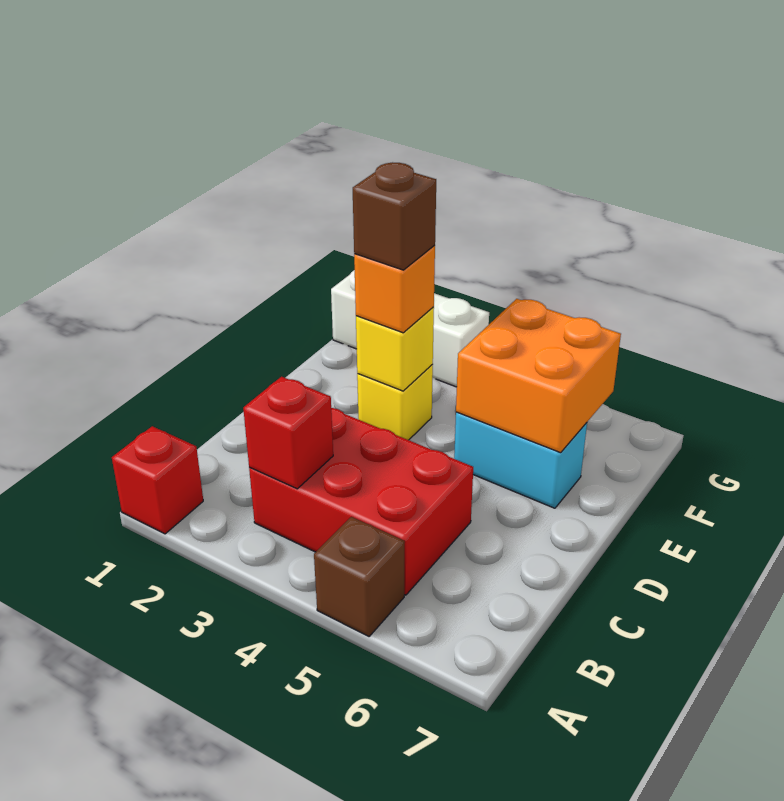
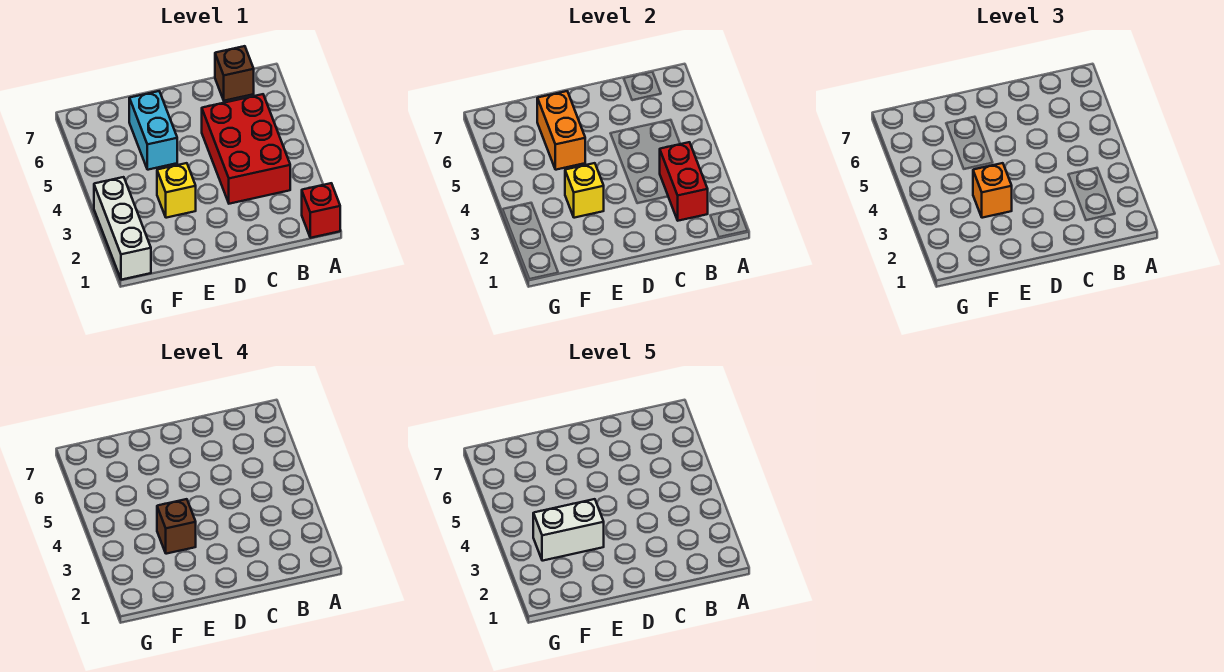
brown brick A5 level 1 -> brown brick B7 level 1
red brick B3 level 2 -> red brick B2:B3 level 2
none -> white brick E3:F3 level 5
orange brick E5:F6 level 2 -> orange brick E5:E6 level 2

